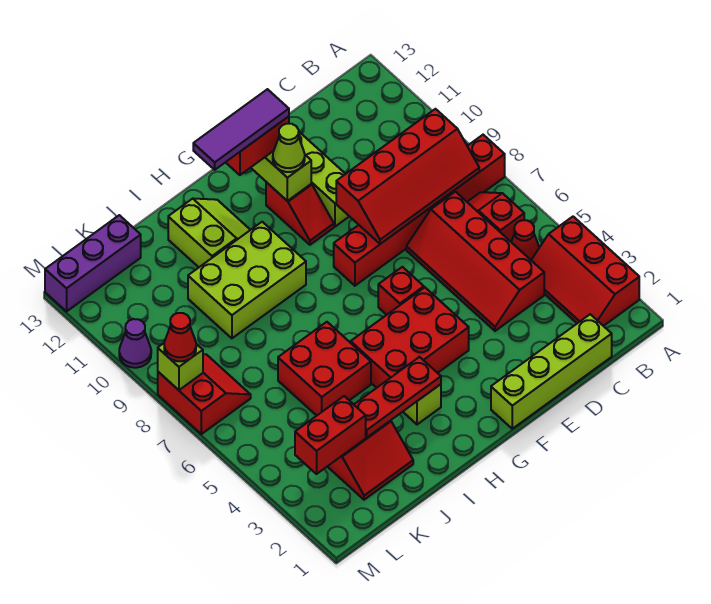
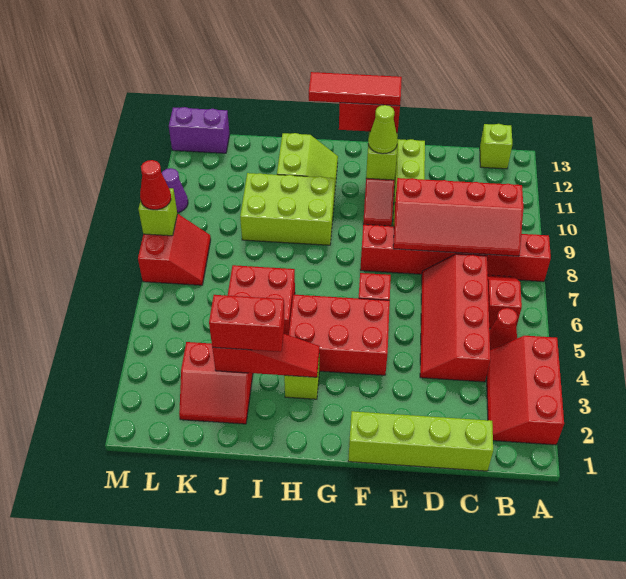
none -> lime brick B13 level 1
purple tile F12:H12 level 4 -> red tile F12:H12 level 4
red plate H3:J3 level 2 -> red slope H3:J3 level 2 top J
red brick K3:L3 level 2 -> red brick I3:J3 level 3
purple brick K13:M13 level 1 -> purple brick L13:M13 level 1

